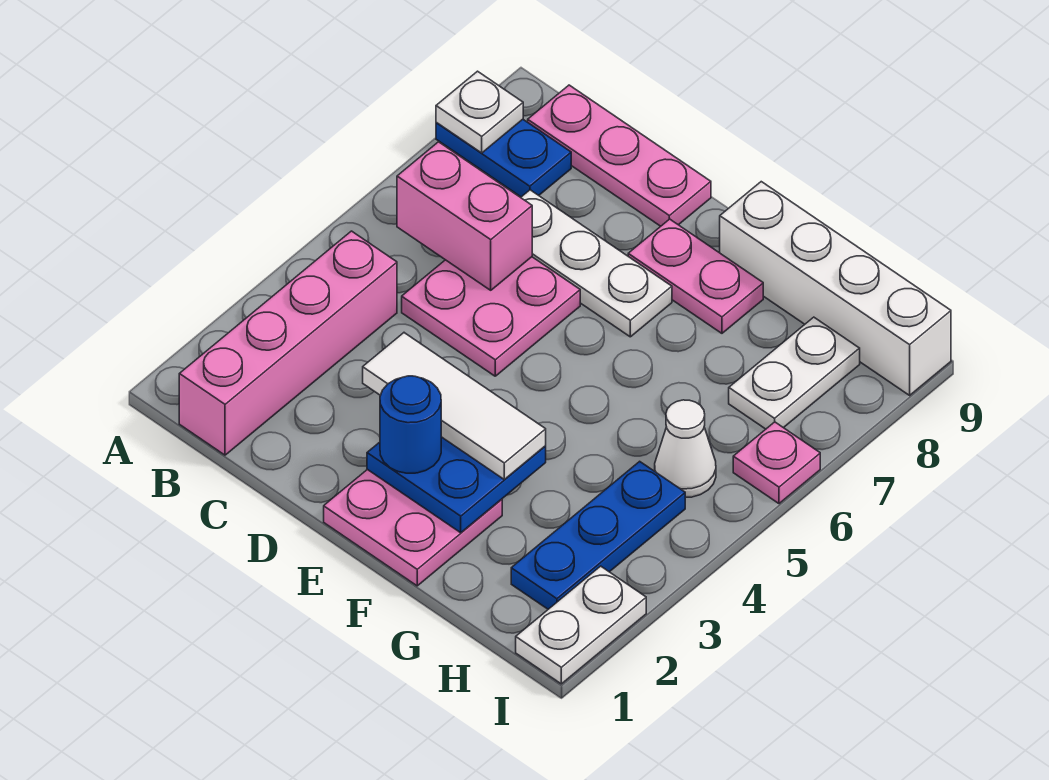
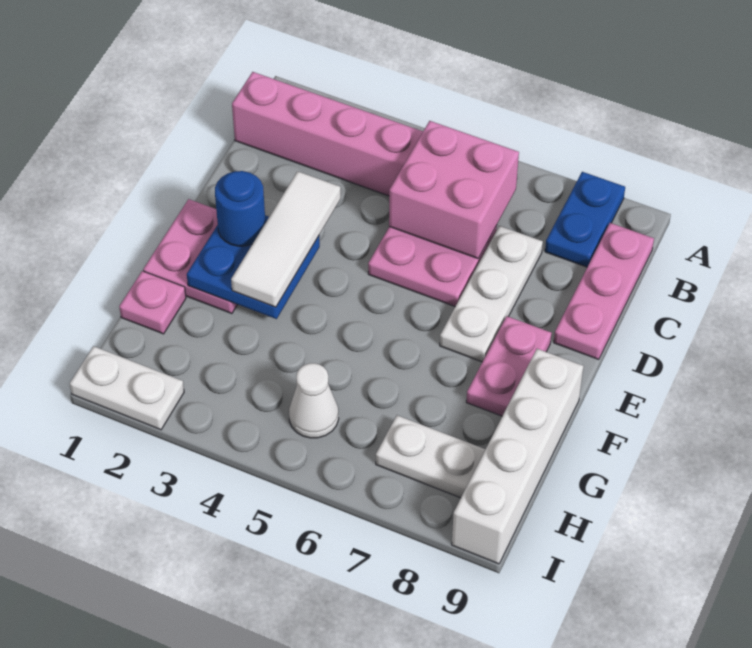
white plate A8 level 2 -> none
pink brick B6:C6 level 2 -> pink brick B5:C6 level 2
blue plate H2:H4 level 1 -> none
pink plate I6 level 1 -> pink plate G1 level 1

